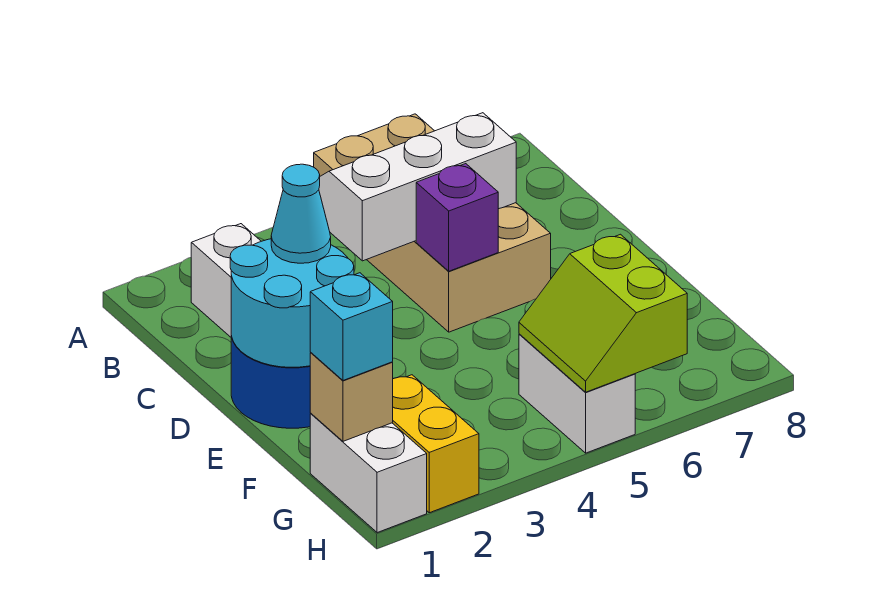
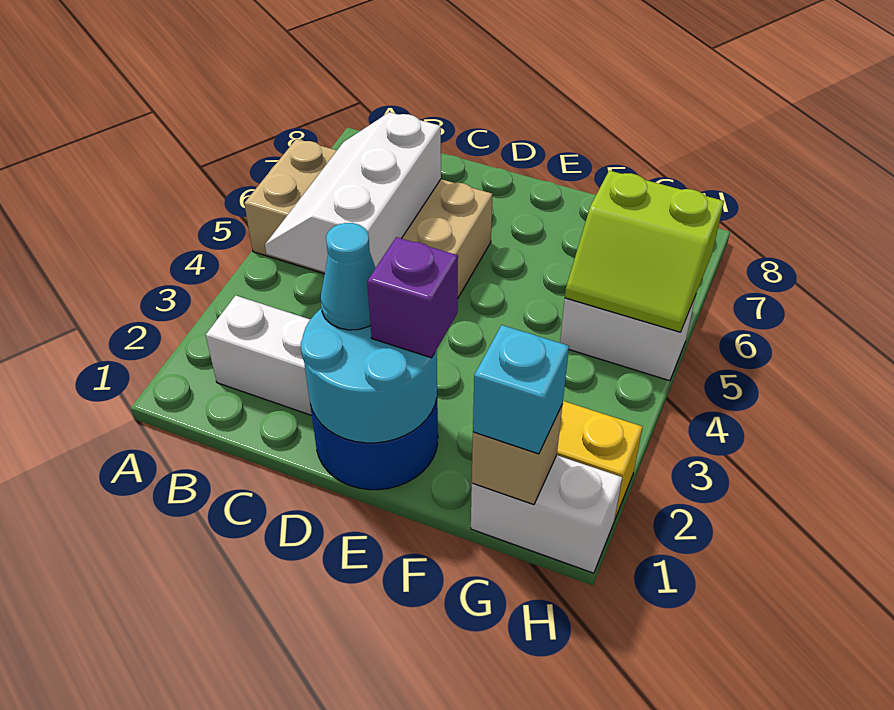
purple brick D5 level 2 -> purple brick E2 level 3

